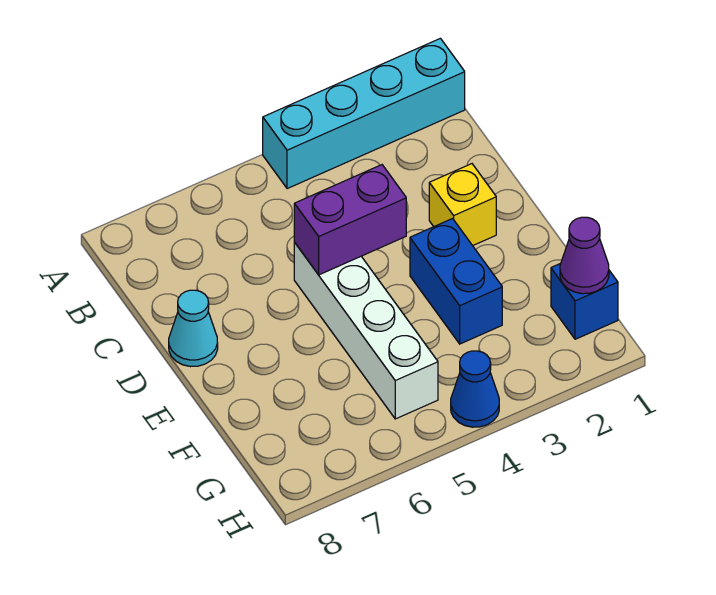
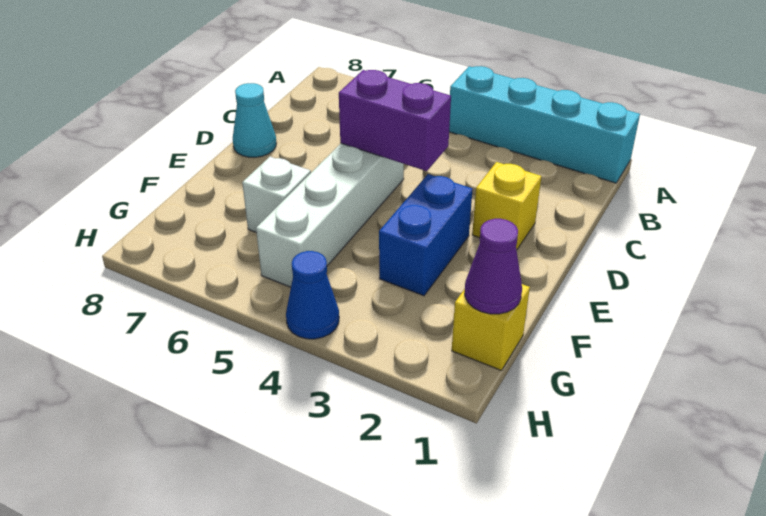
none -> white brick F6 level 1
blue brick G1 level 1 -> yellow brick G1 level 1

